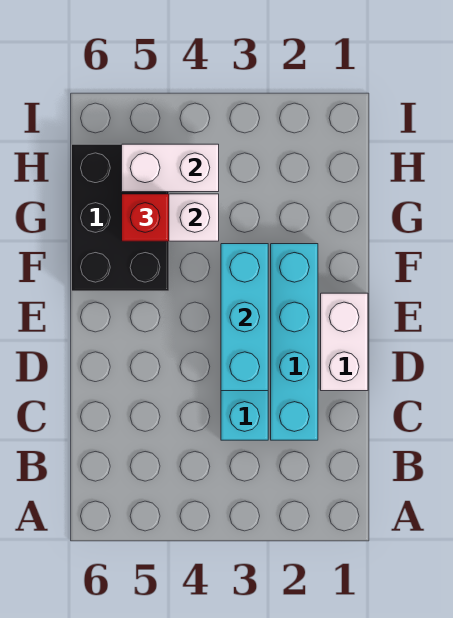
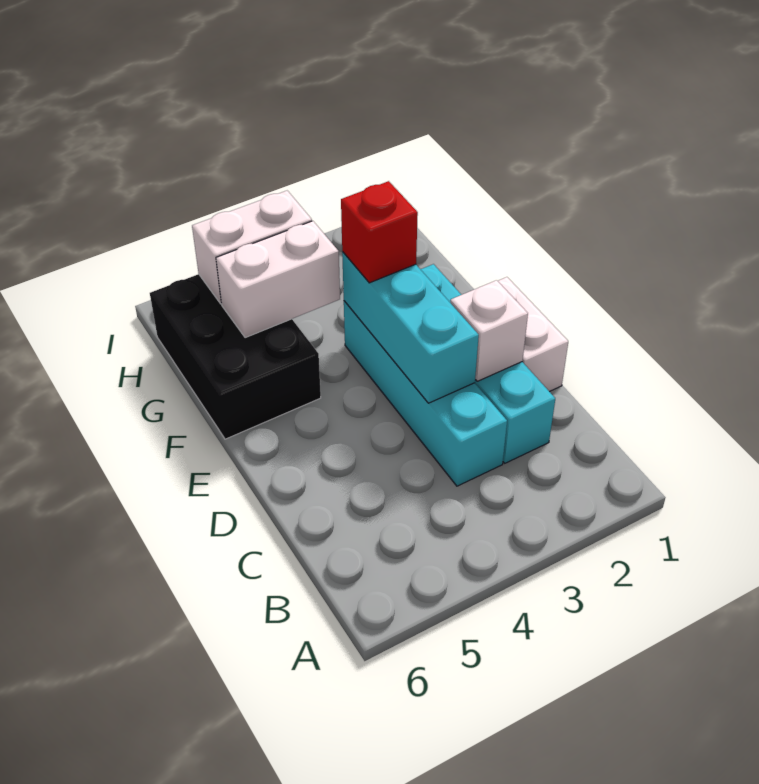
none -> white brick D2 level 2
red brick G5 level 3 -> red brick F3 level 3

